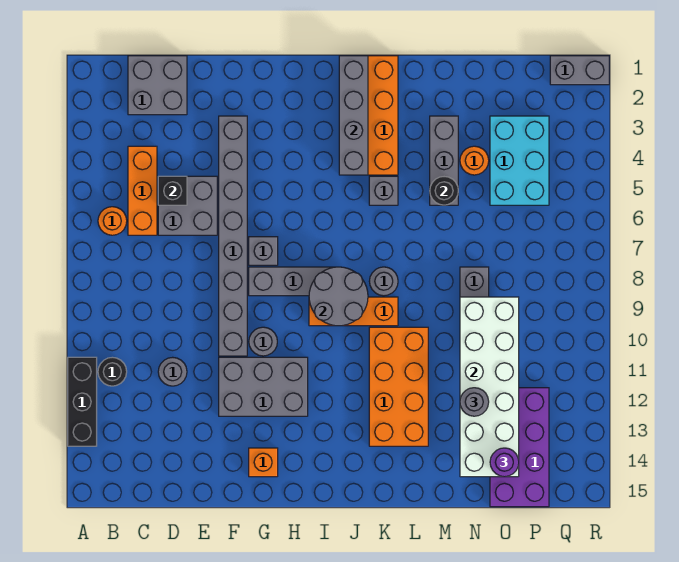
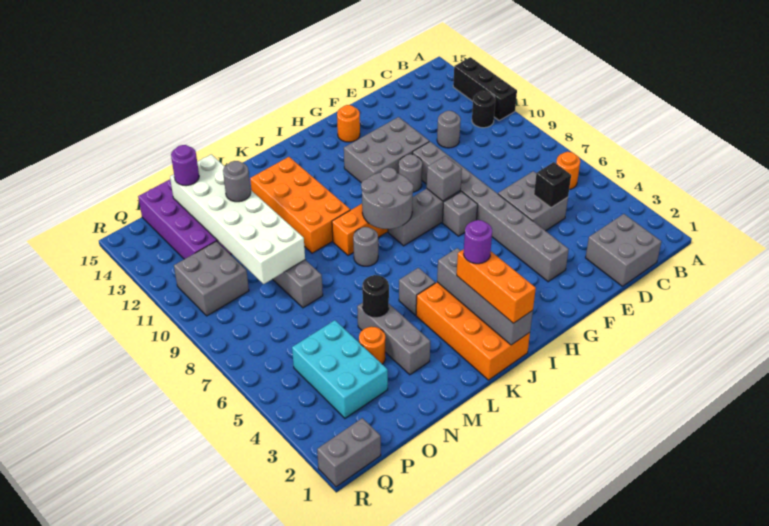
orange brick C4:C6 level 1 -> orange brick J1:J3 level 3
none -> grey brick G8 level 2
orange brick G14 level 1 -> orange round brick G14 level 1
none -> purple round brick J3 level 4
none -> grey brick P10:Q11 level 1

